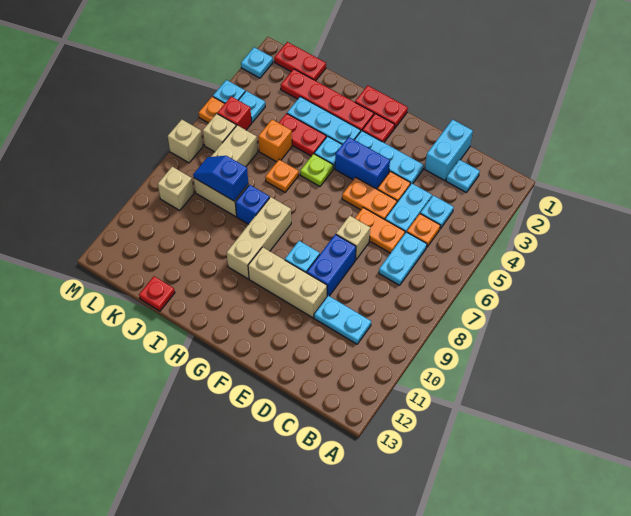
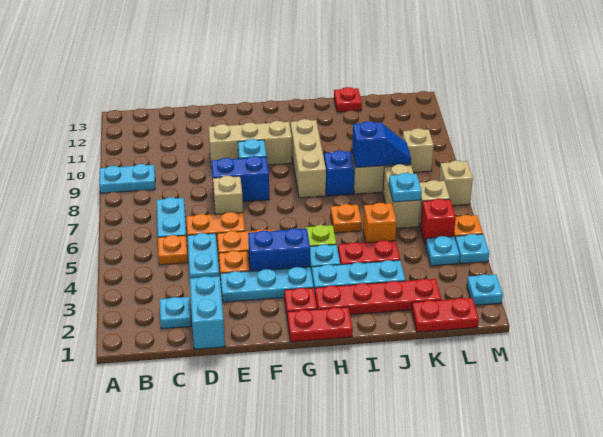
cyan plate C4 level 1 -> cyan plate K6 level 2
cyan plate C10:D10 level 1 -> cyan plate A9:B9 level 1
blue brick E8:E9 level 1 -> blue brick E8:F8 level 1

